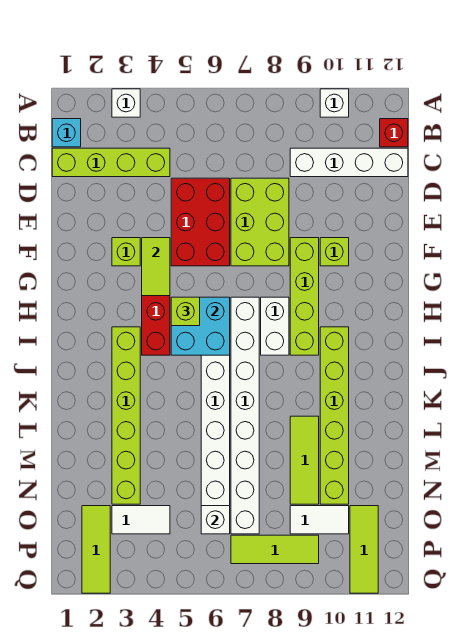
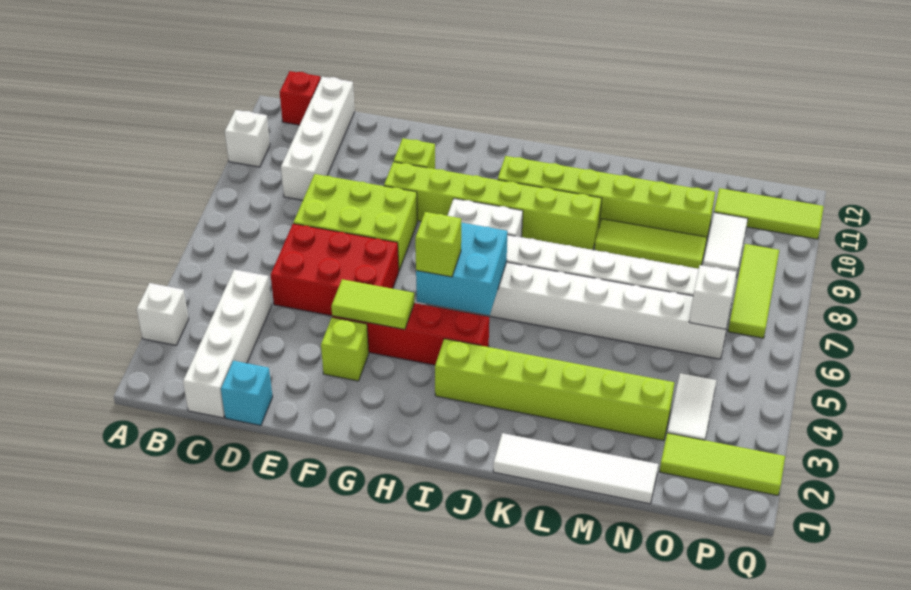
cyan brick B1 level 1 -> cyan brick D1 level 1
lime brick C1:C4 level 1 -> white brick C1:C4 level 1
lime brick F9:I9 level 1 -> lime brick F9:K9 level 1
none -> white tile K1:N1 level 1

